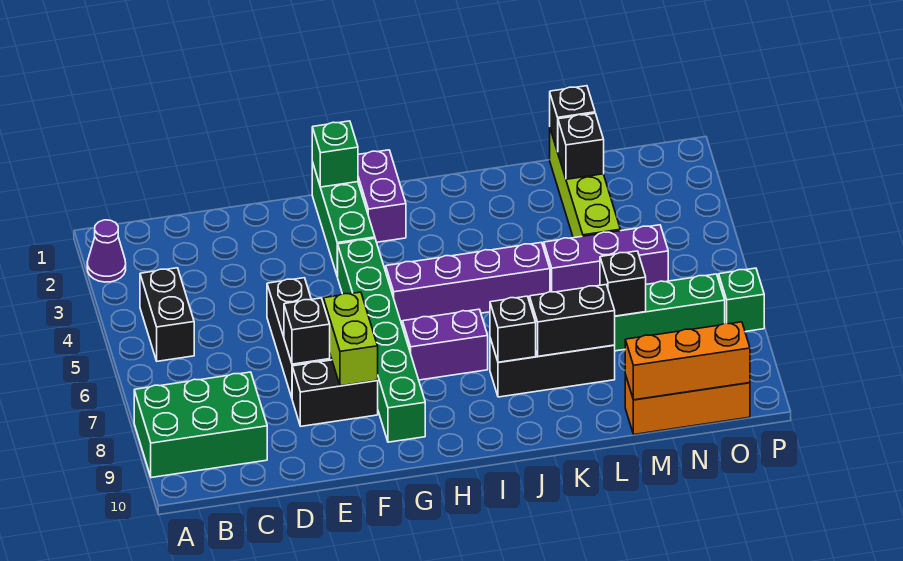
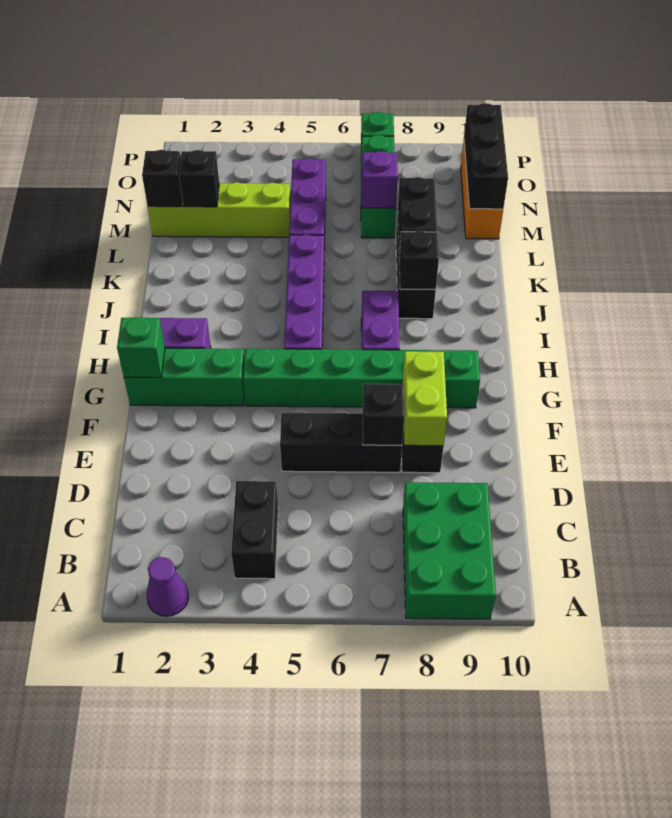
black brick B4:B5 level 1 -> black brick B4:C4 level 1
lime brick F7:F8 level 2 -> lime brick E8:F8 level 2
black brick M7 level 2 -> purple brick M7 level 2
orange brick M10:O10 level 2 -> black brick M10:O10 level 2

